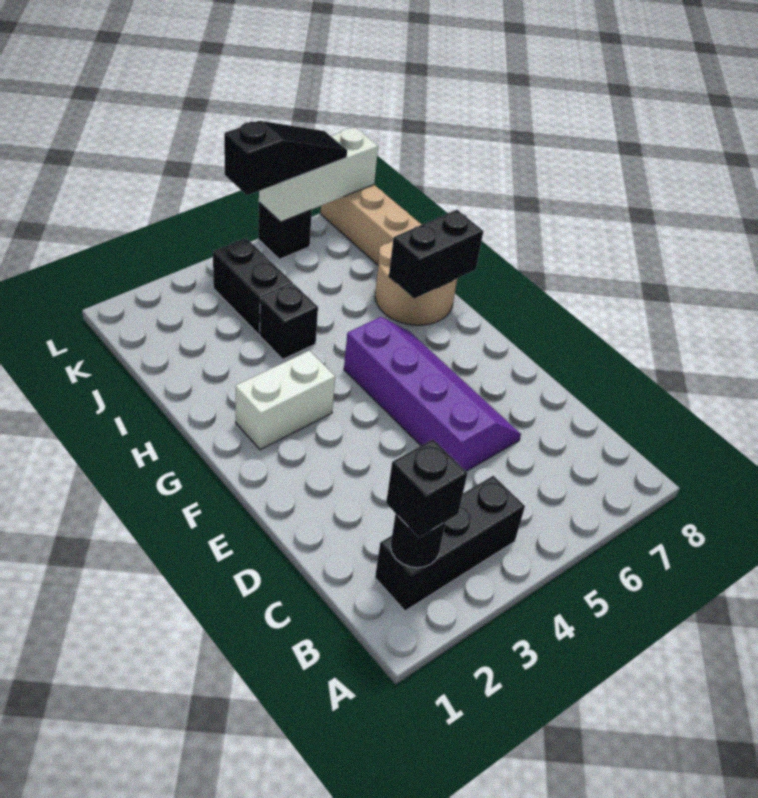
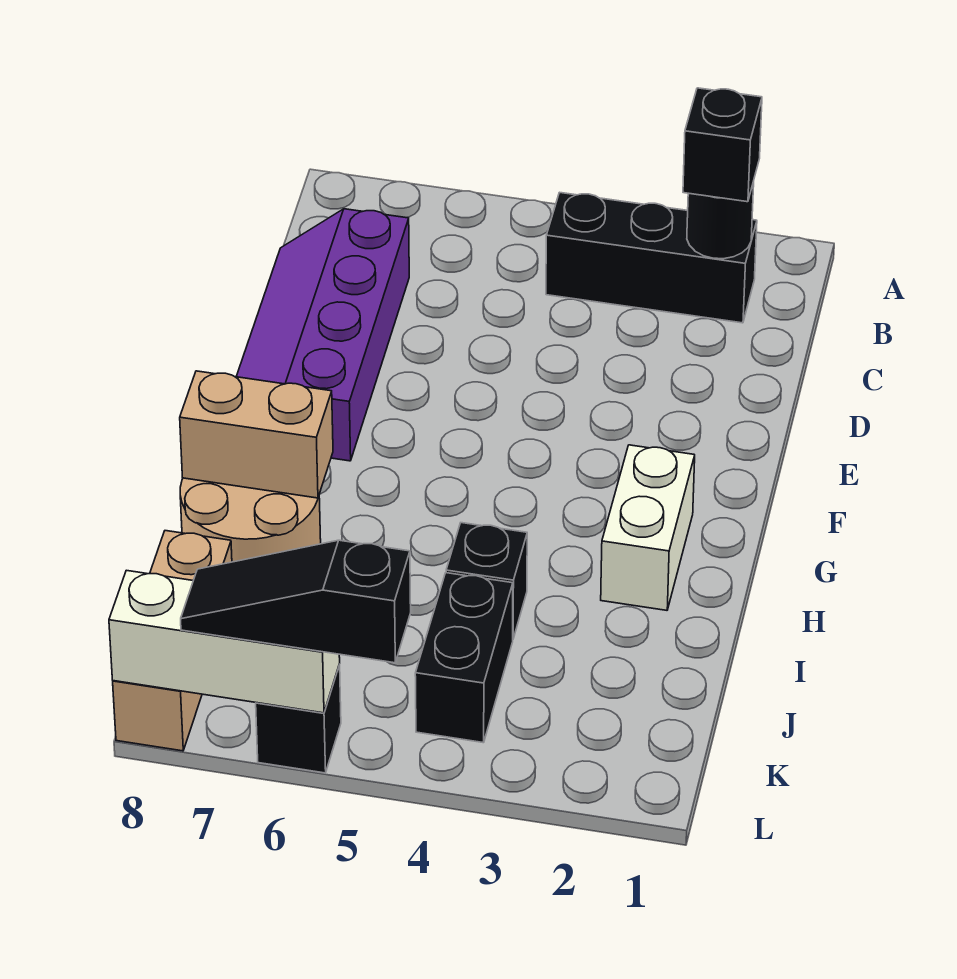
purple slope D5:G6 level 1 top 5 -> purple slope C7:F8 level 1 top 7
white brick G2:G3 level 1 -> white brick G2:H2 level 1
black brick H7:H8 level 2 -> tan brick H7:H8 level 2

